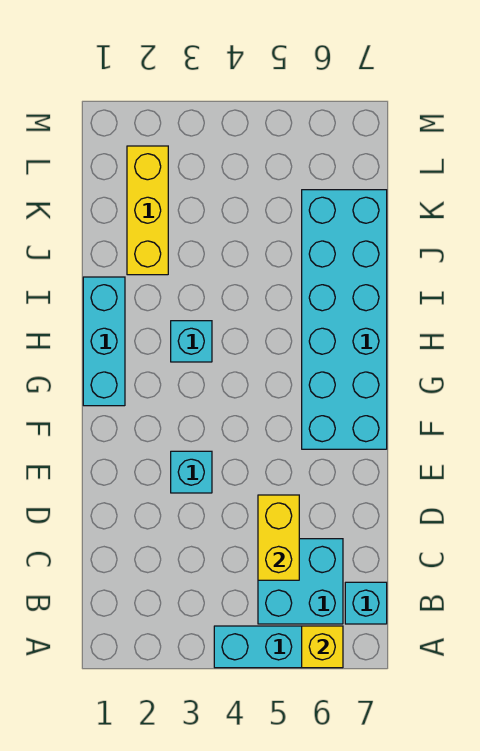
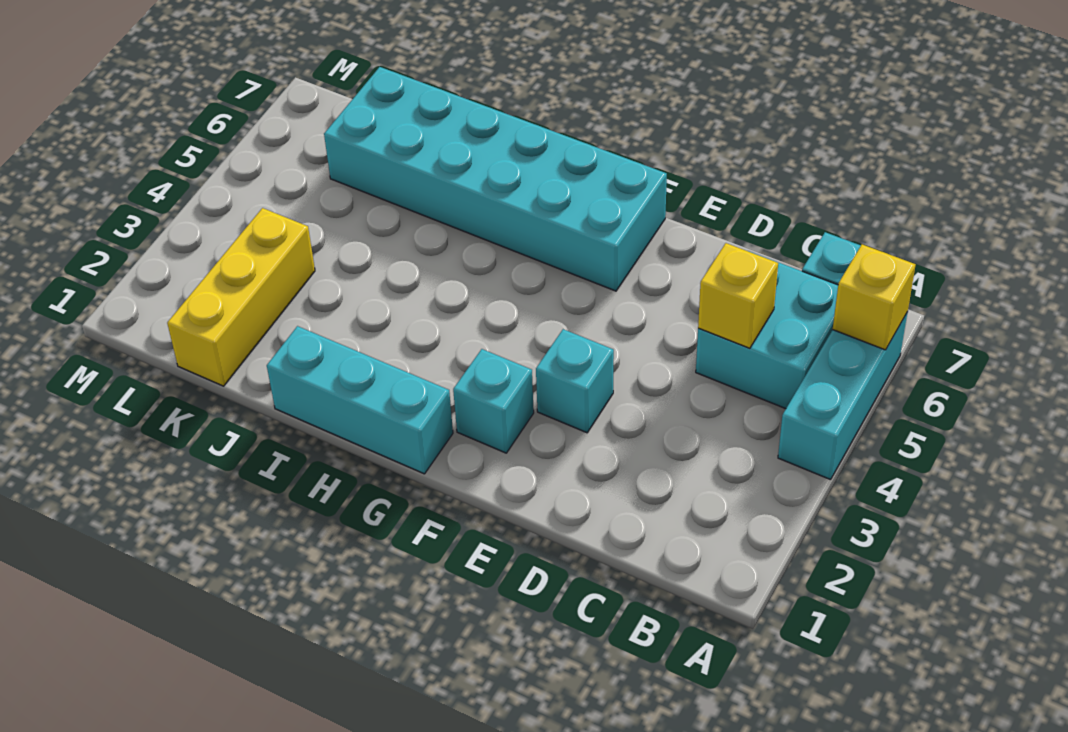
yellow brick C5:D5 level 2 -> yellow brick C5 level 2
cyan brick H3 level 1 -> cyan brick F2 level 1
yellow brick J2:L2 level 1 -> yellow brick K1:K3 level 1

